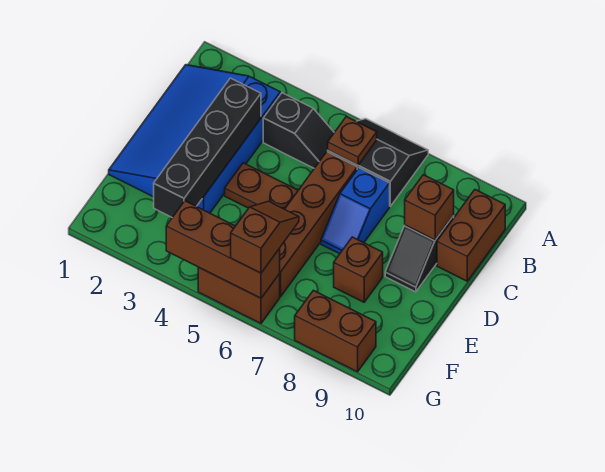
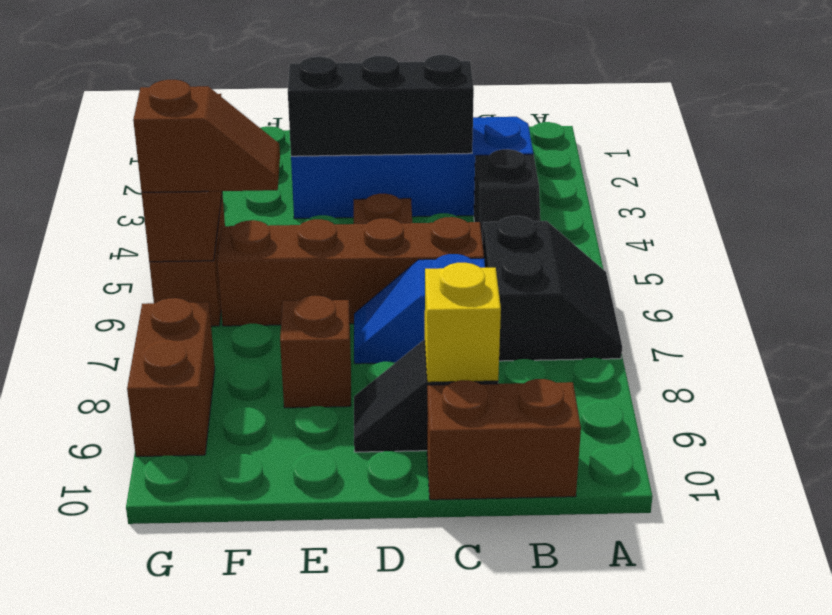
brown plate B6 level 2 -> none
black brick C3:F3 level 2 -> black brick C3:E3 level 2
brown brick C9 level 2 -> yellow brick C9 level 2

